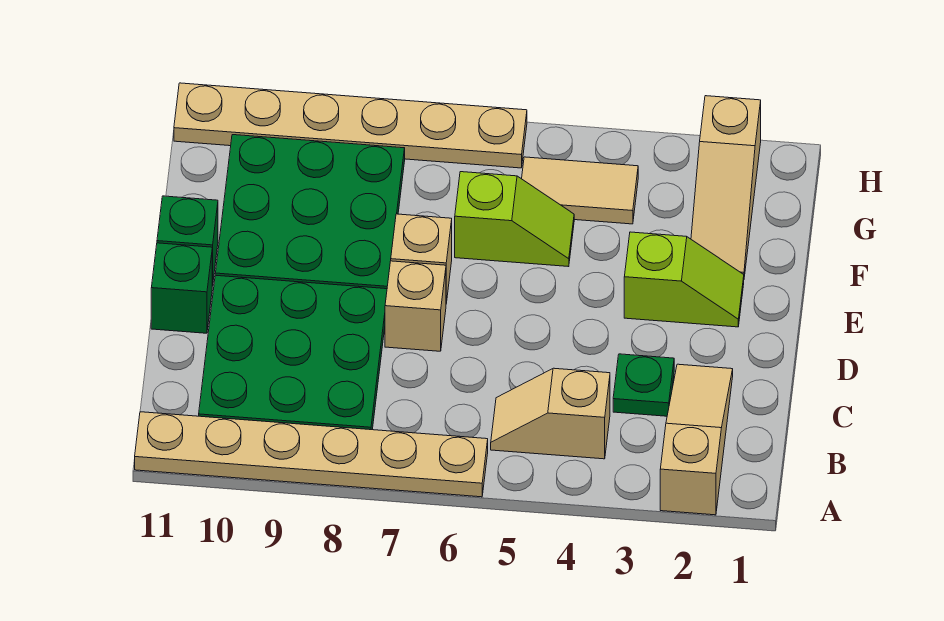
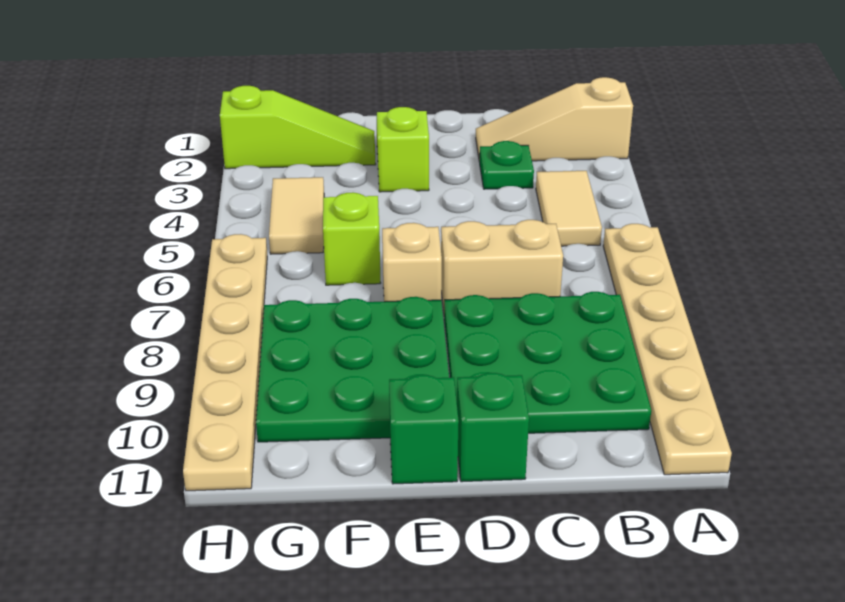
tan slope B4:B5 level 1 top 4 -> tan tile B4:B5 level 1
tan brick D7 level 1 -> tan brick C7:D7 level 1
tan slope F2:H2 level 1 top H -> lime slope F2:H2 level 1 top H

